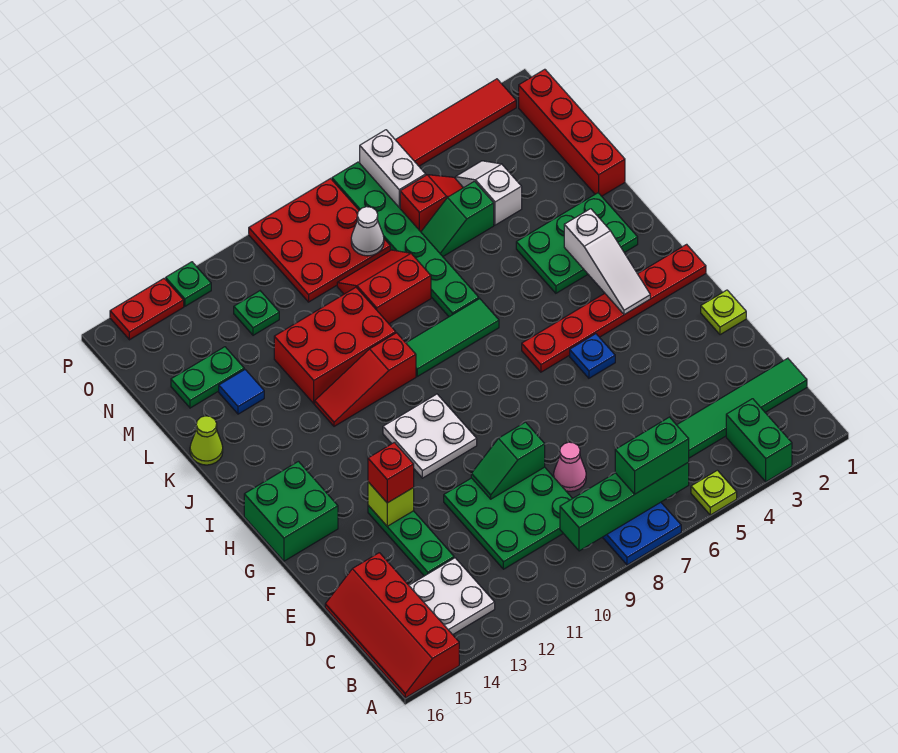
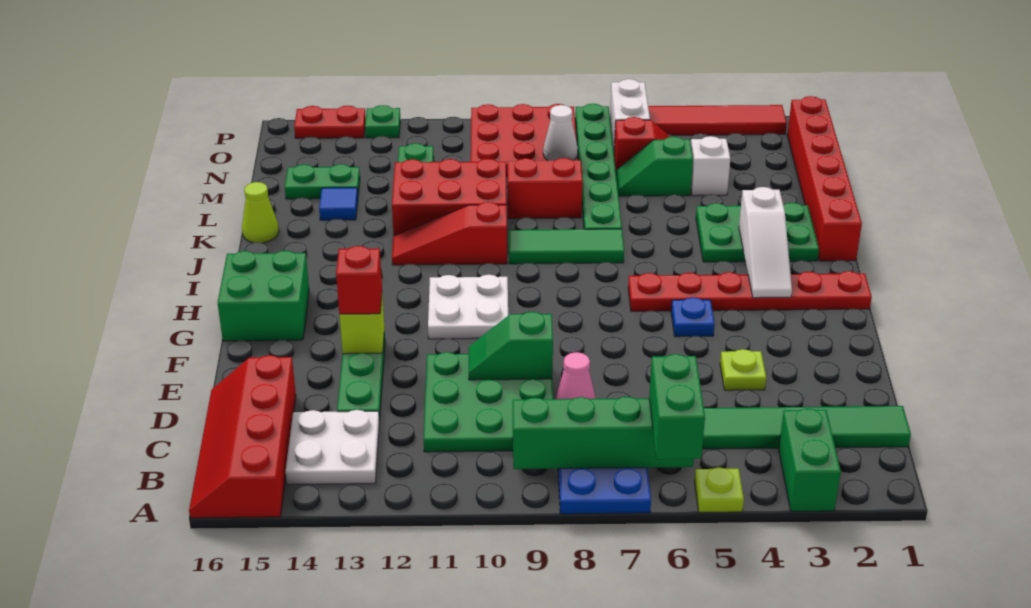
green brick B6:B7 level 3 -> green brick A6:B6 level 3
lime plate F1 level 1 -> lime plate E4 level 1
red brick L1:O1 level 1 -> red brick J1:O1 level 1

